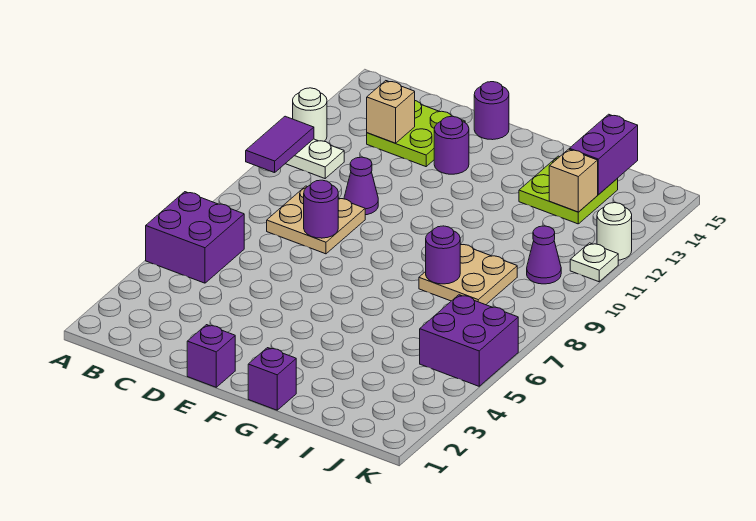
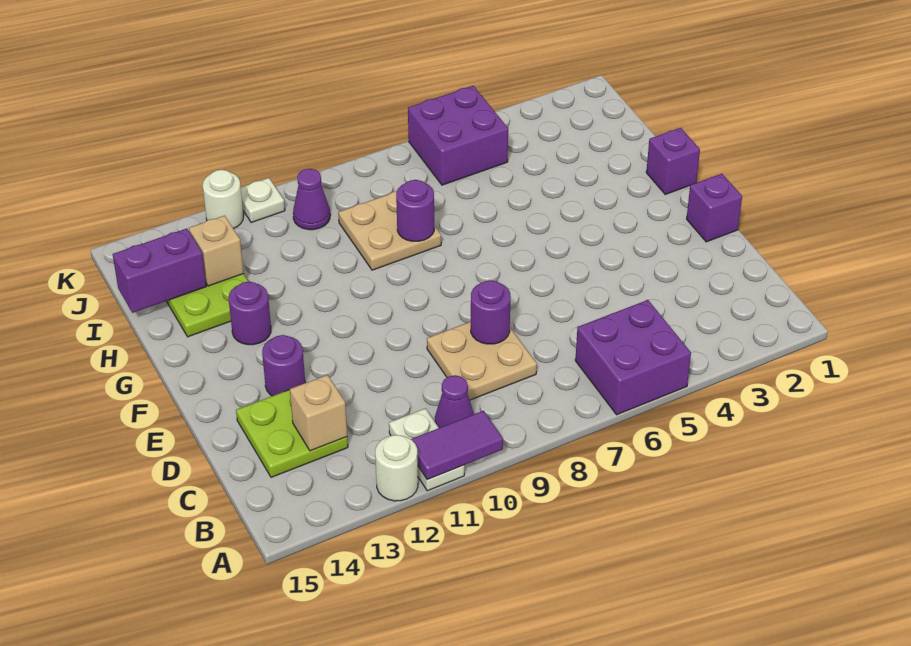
purple cone D10 level 1 -> purple cone B10 level 1
purple round brick E15 level 1 -> purple round brick G13 level 1

